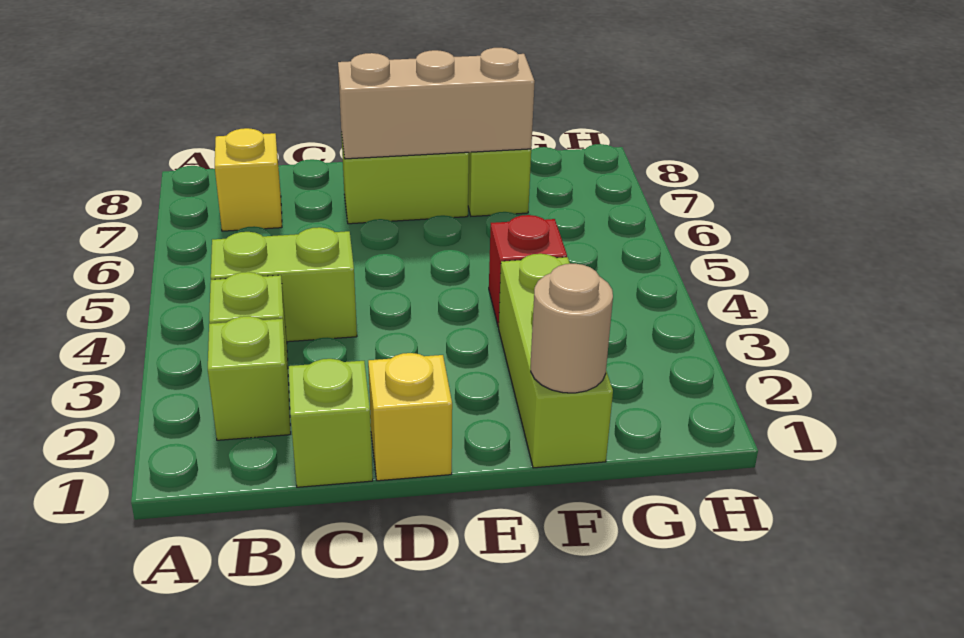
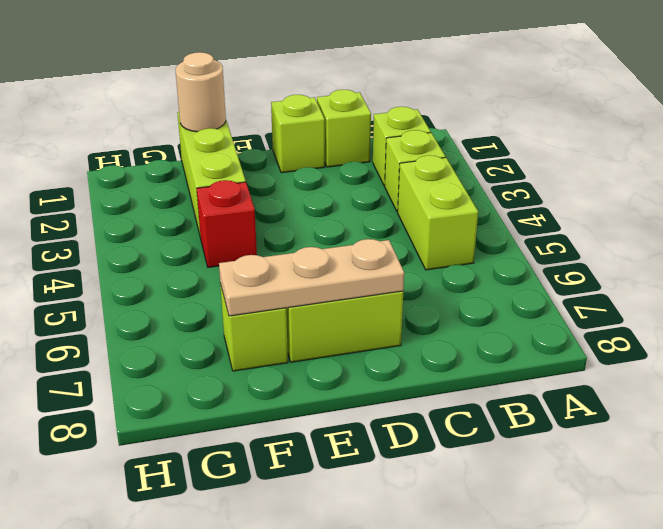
lime brick B4:C4 level 1 -> lime brick B4:B5 level 1
yellow brick B7 level 1 -> none
yellow brick D1 level 1 -> lime brick D1 level 1
tan brick D7:F7 level 2 -> tan plate D7:F7 level 2

